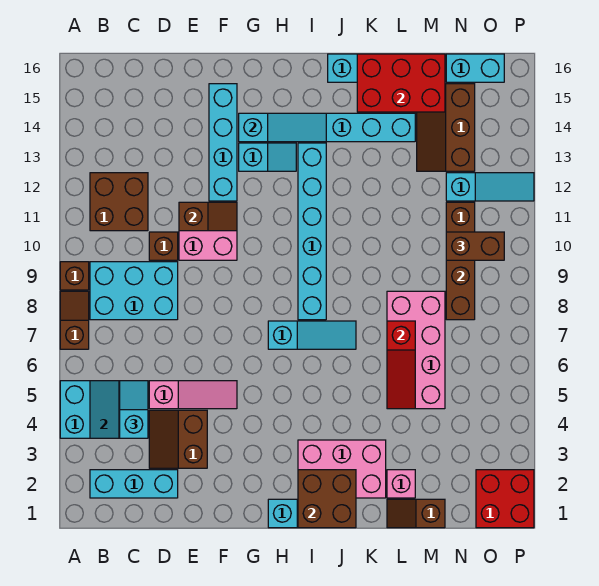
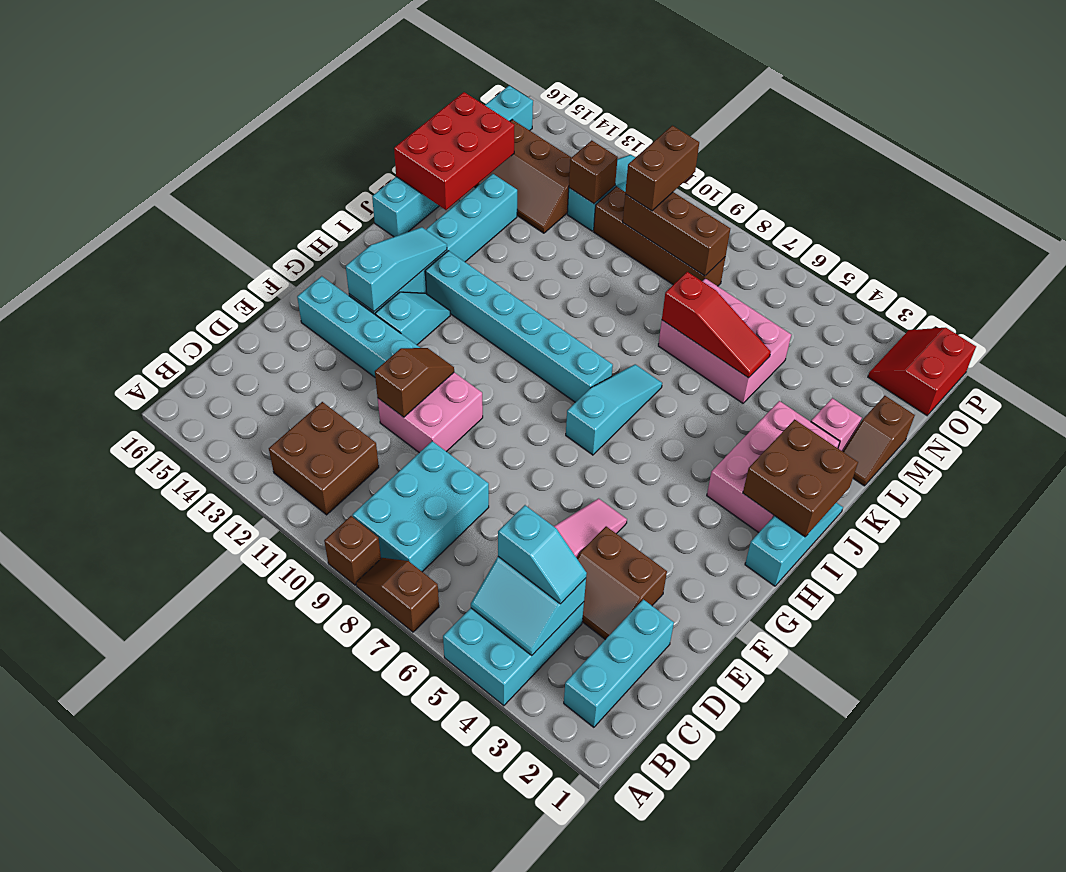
cyan slope C4:C5 level 3 top 4 -> cyan slope C4:C5 level 3 top 5
brown brick D10 level 1 -> brown brick N12 level 2
pink brick L5:M8 level 1 -> pink brick L5:M7 level 1
red brick O1:P2 level 1 -> red slope O1:P2 level 1 top 1

